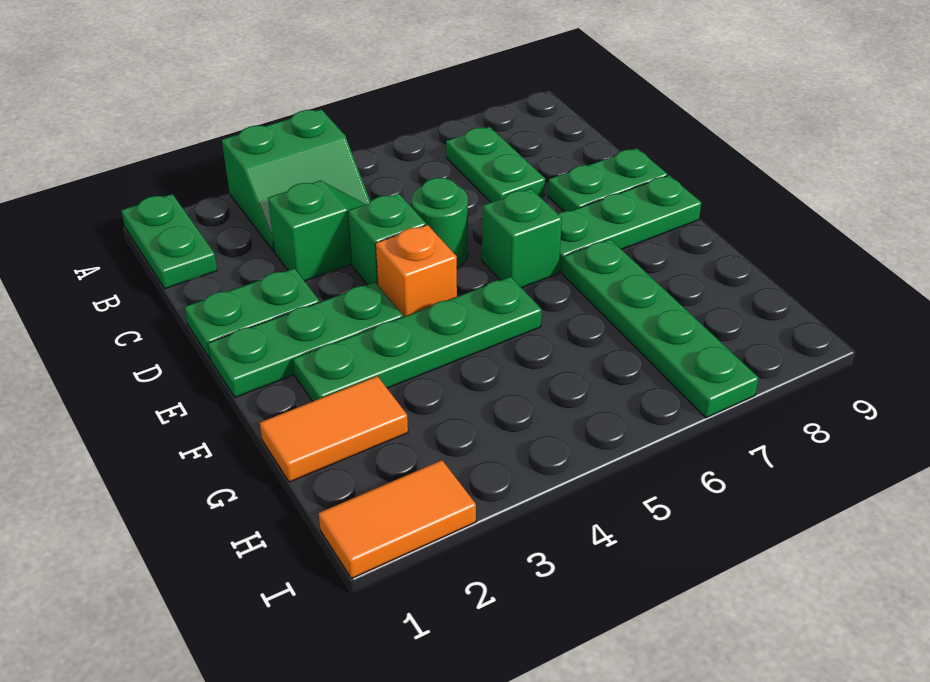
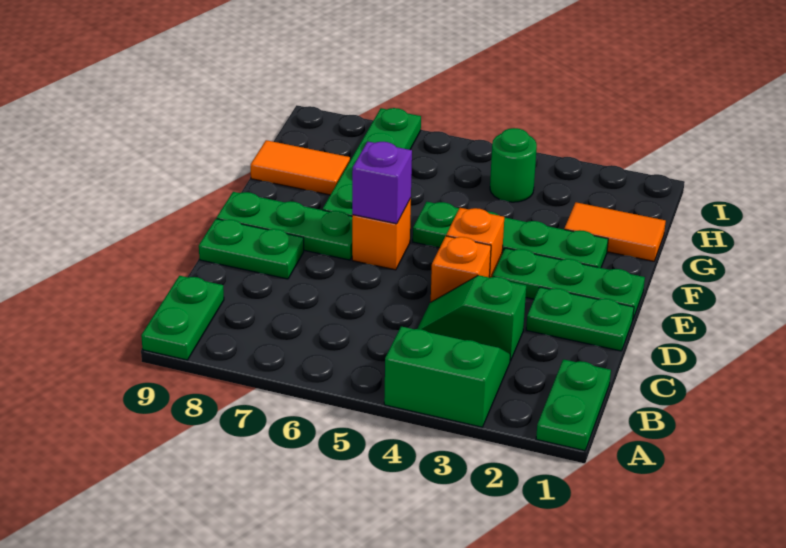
green plate B7:C7 level 1 -> green plate A9:B9 level 1
green brick D4 level 1 -> orange brick D4 level 1
green round brick D5 level 1 -> green round brick H4 level 1
green brick E6 level 1 -> orange brick E6 level 1
none -> purple brick E6 level 2
orange tile I1:I2 level 1 -> orange tile G8:G9 level 1

